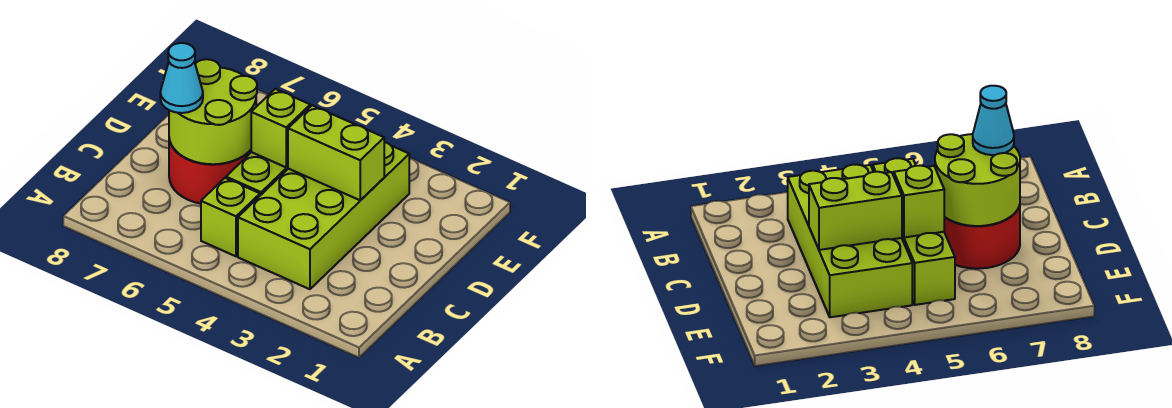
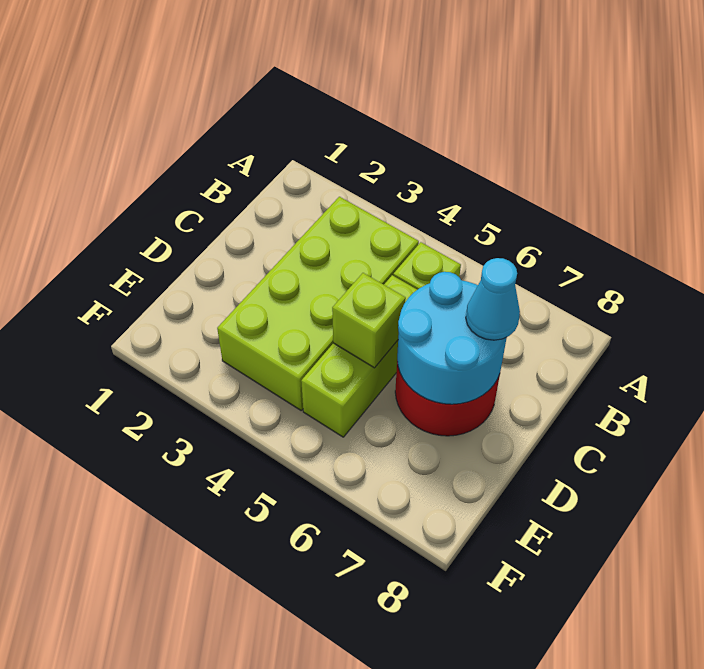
lime round brick C6:D7 level 2 -> cyan round brick C6:D7 level 2
lime brick D3:D4 level 2 -> none

